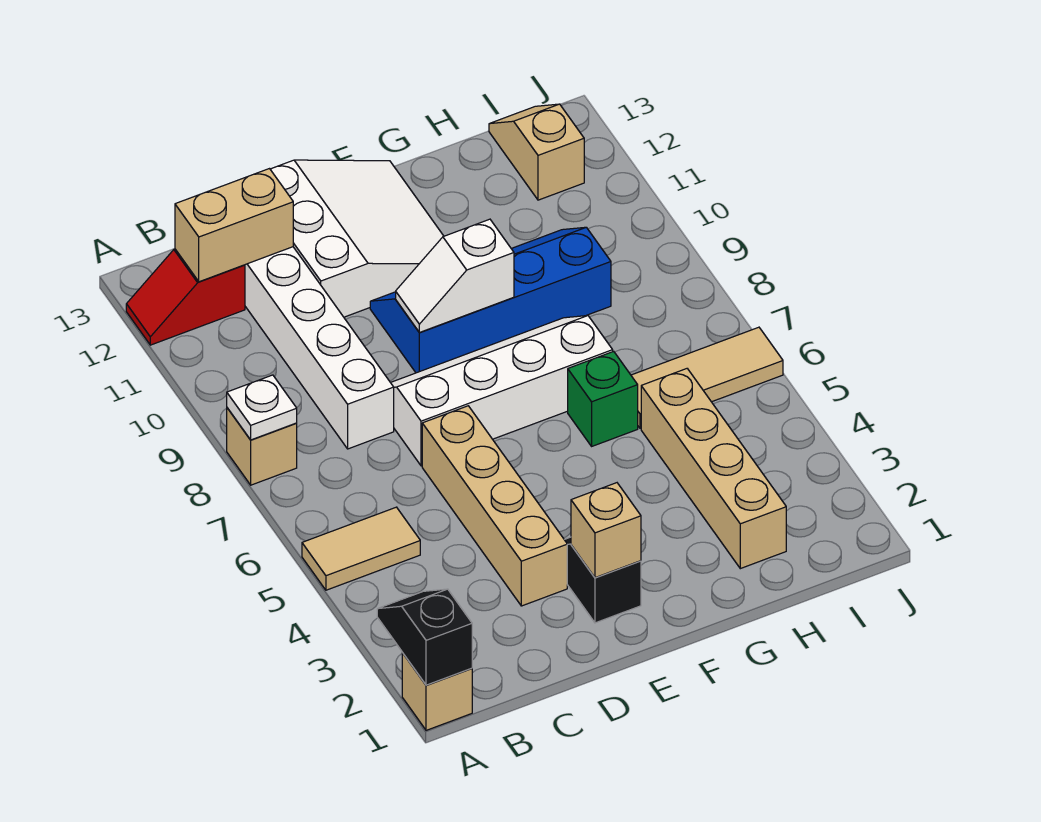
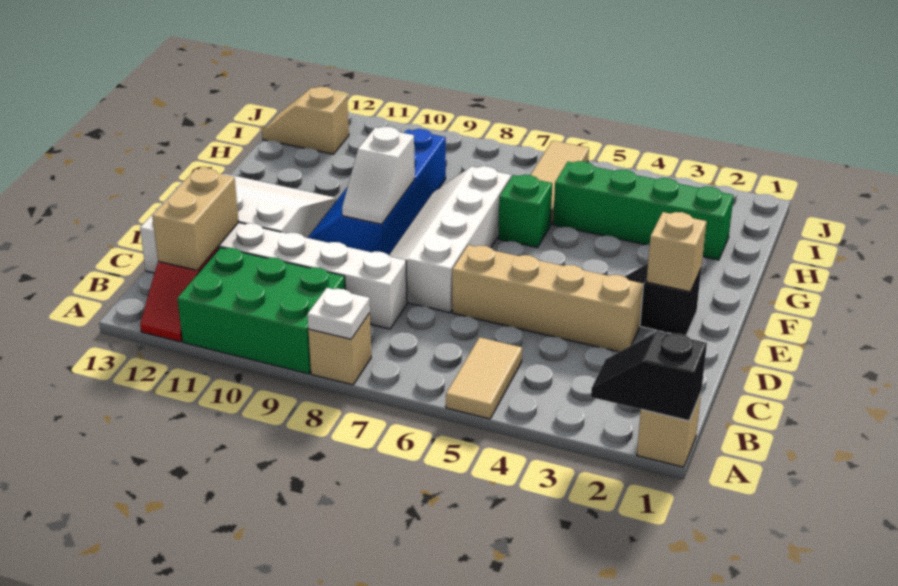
none -> green brick A9:B11 level 1
tan brick H2:H5 level 1 -> green brick H2:H5 level 1

